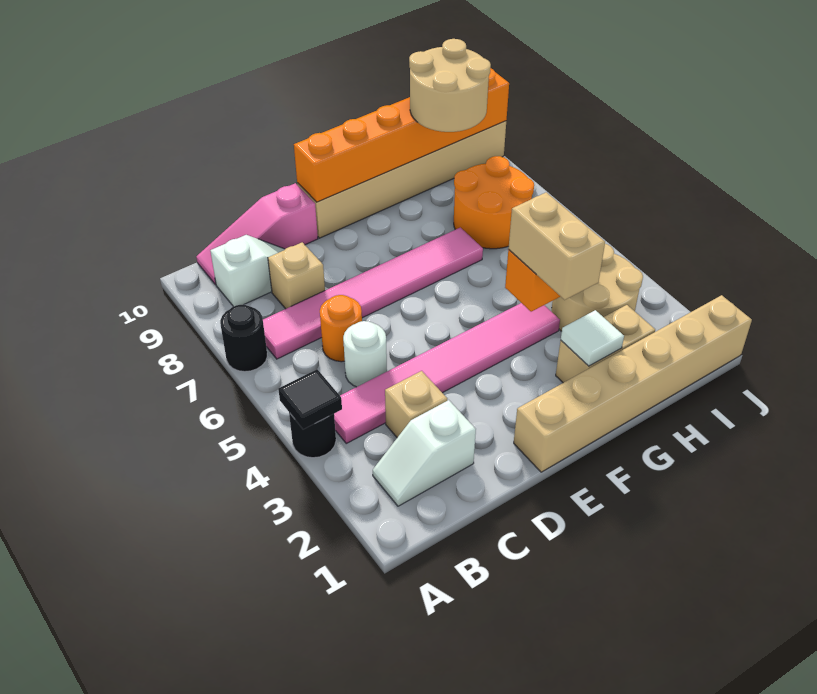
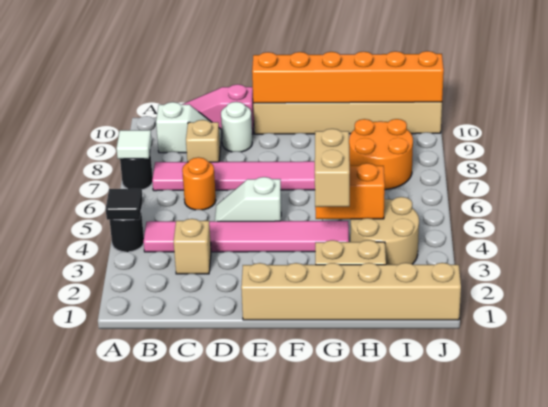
white slope B2:C2 level 1 top C -> white slope D5:E5 level 1 top E
white round brick C5 level 1 -> white round brick D9 level 1
white tile G2 level 2 -> white tile A7 level 2
tan round brick H9:I10 level 3 -> none

